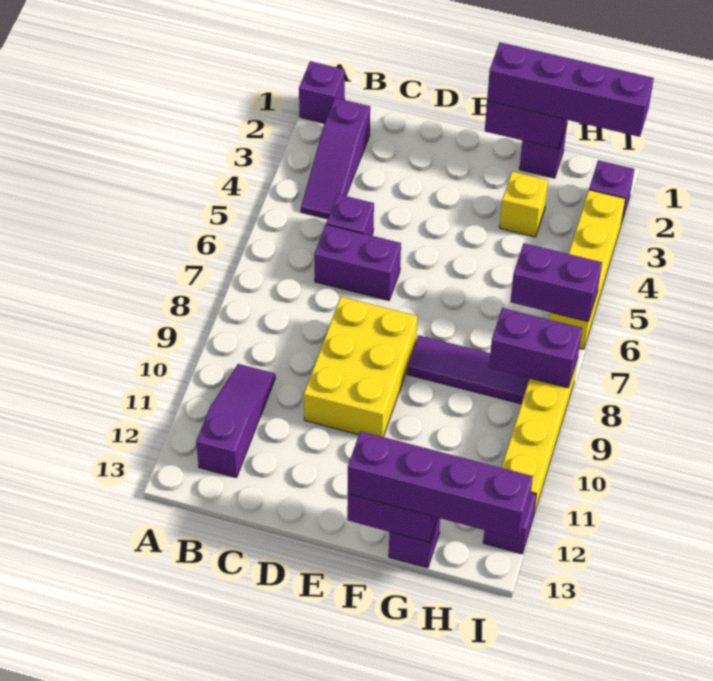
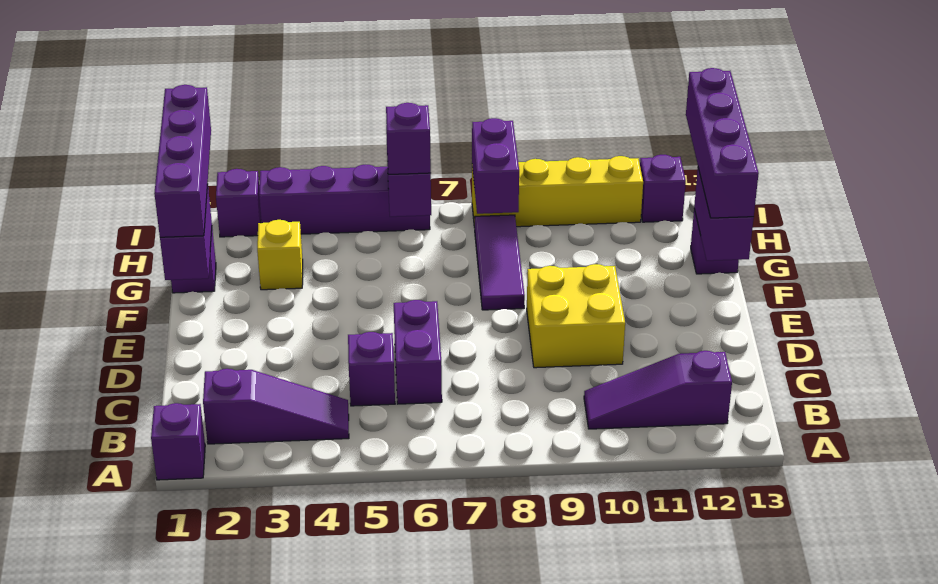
yellow brick D8:E10 level 1 -> yellow brick D9:E10 level 1
none -> purple brick H6 level 3
yellow brick I3:I6 level 1 -> purple brick I3:I6 level 1

